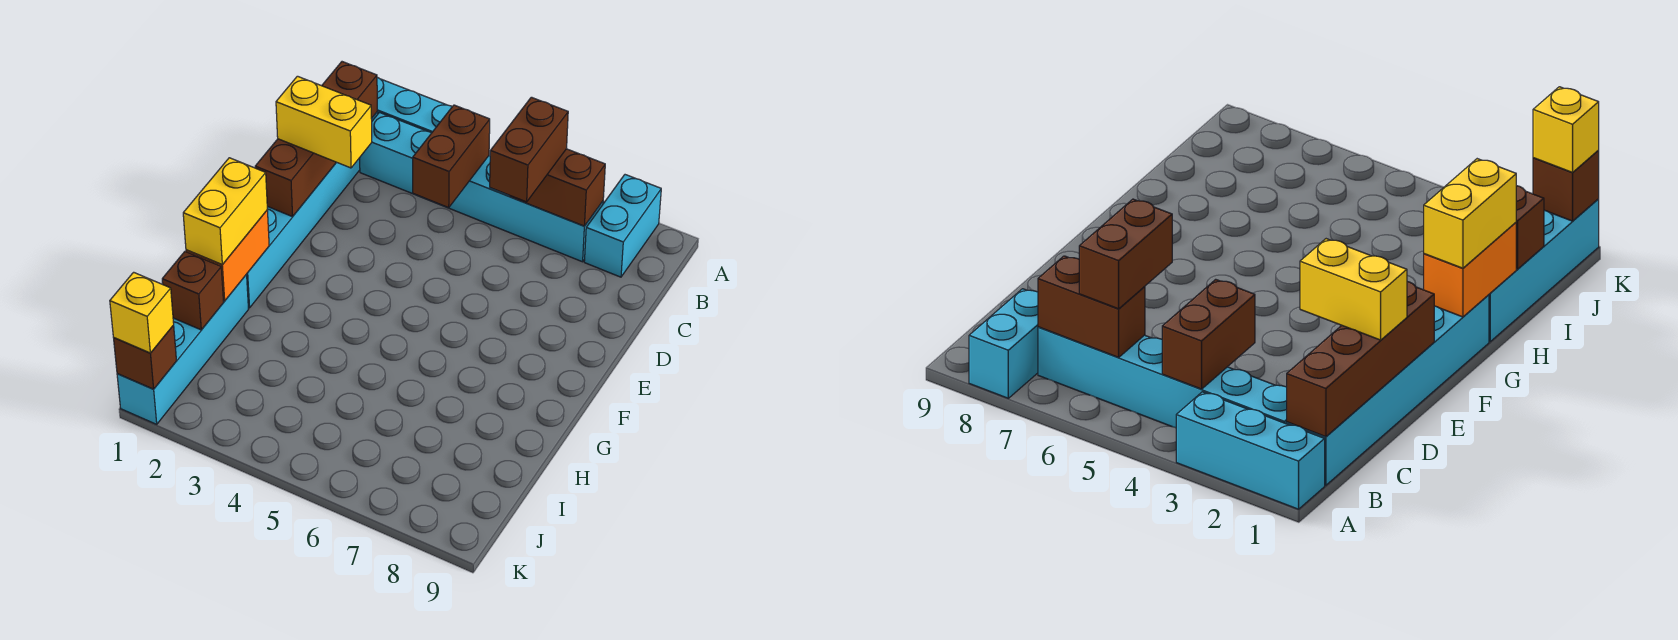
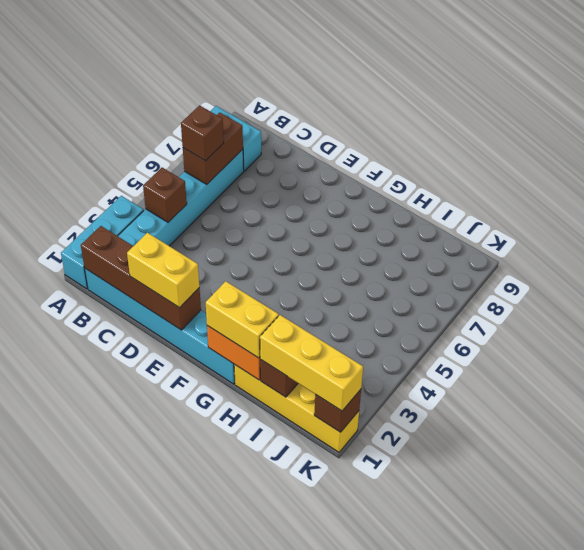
brown brick B4:C4 level 2 -> brown brick B4 level 2
brown brick B6:C6 level 3 -> brown brick B6 level 3
yellow brick D1:D2 level 3 -> yellow brick D1:E1 level 3
cyan brick H1:K1 level 1 -> yellow brick H1:K1 level 1
yellow brick K1 level 3 -> yellow brick I1:K1 level 3

